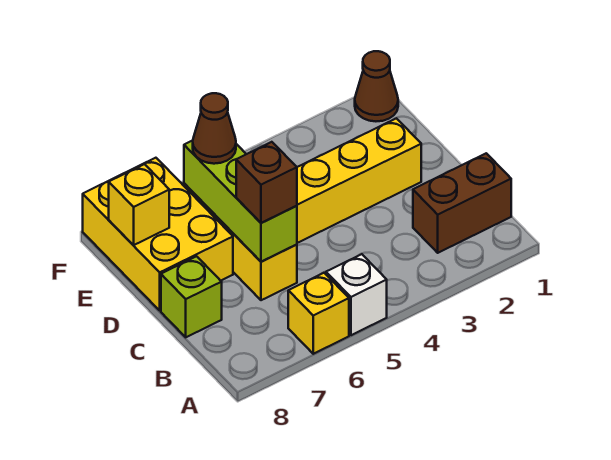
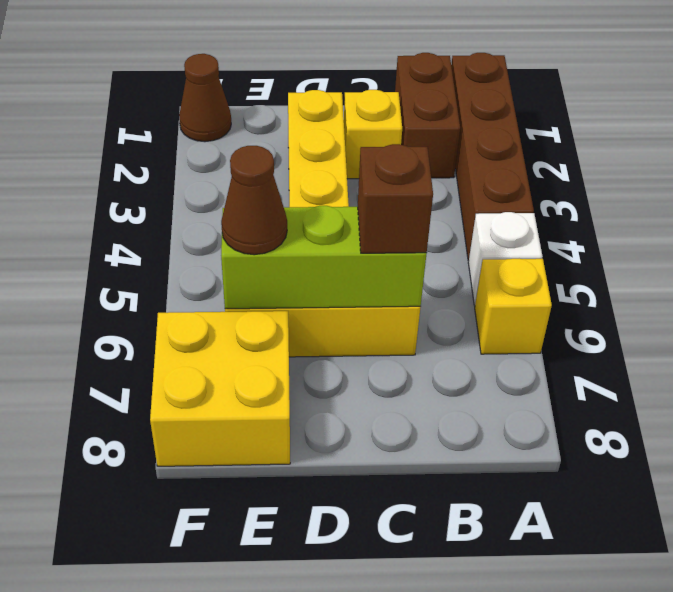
none -> brown brick A1:A4 level 1
lime brick C8 level 1 -> none
yellow brick D7:F8 level 1 -> yellow brick E7:F8 level 1
yellow brick E8 level 2 -> yellow brick C2 level 1

